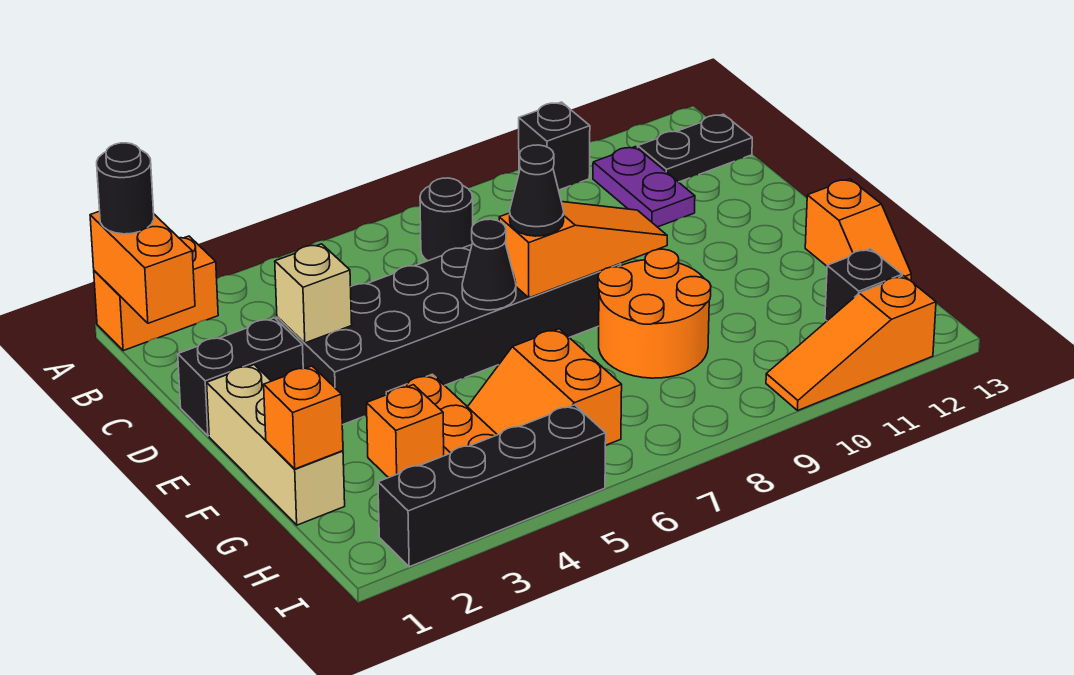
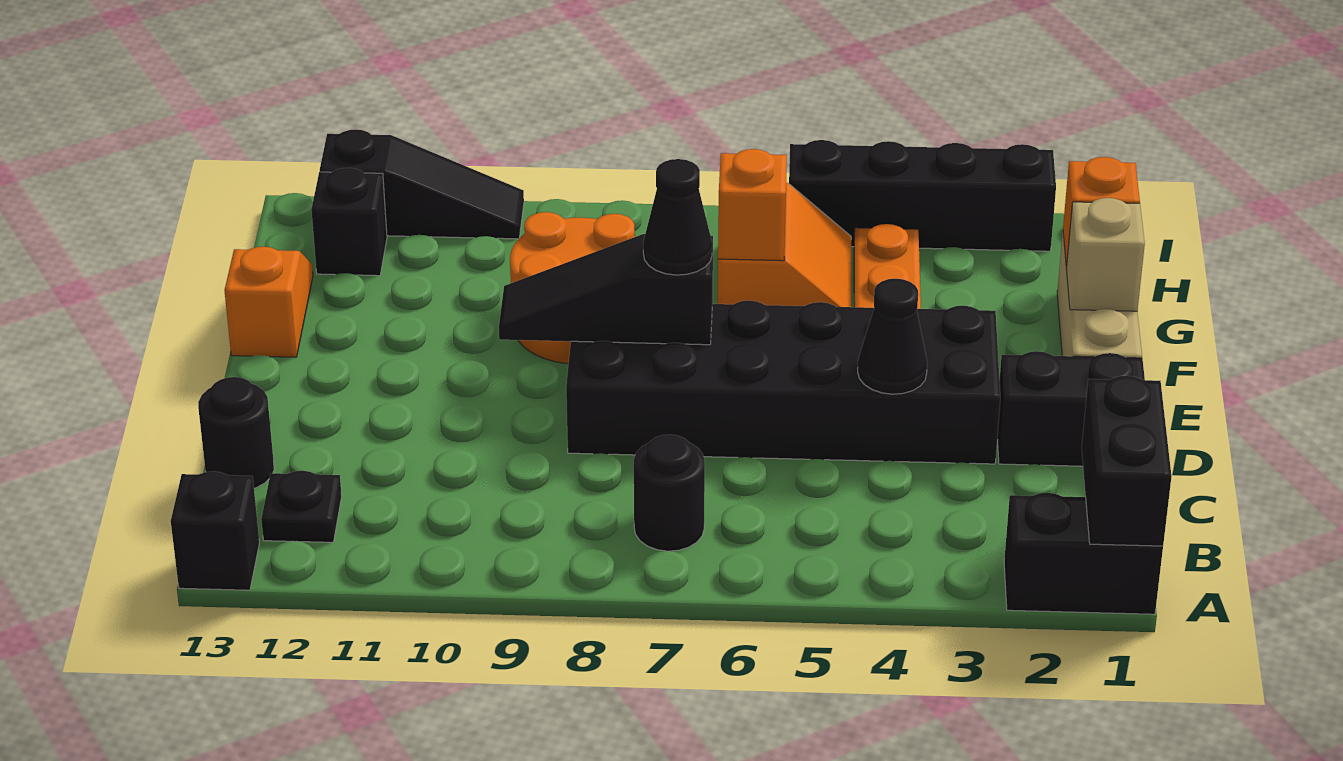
orange brick A1:A2 level 1 -> black brick A1:A2 level 1
orange brick A1:B1 level 2 -> black brick A1:B1 level 2
black round brick A1 level 3 -> black round brick C13 level 1
black brick A10 level 1 -> black brick A13 level 1
purple plate B11:C11 level 1 -> none
black plate B12:B13 level 1 -> black plate B12 level 1
tan brick D3 level 2 -> tan brick F1 level 2
black cone E6 level 2 -> black cone D4 level 2
orange slope E7:E9 level 2 top 7 -> black slope E7:E9 level 2 top 7
orange brick G3 level 1 -> orange brick G6 level 2
orange slope I10:I12 level 1 top 12 -> black slope I10:I12 level 1 top 12

